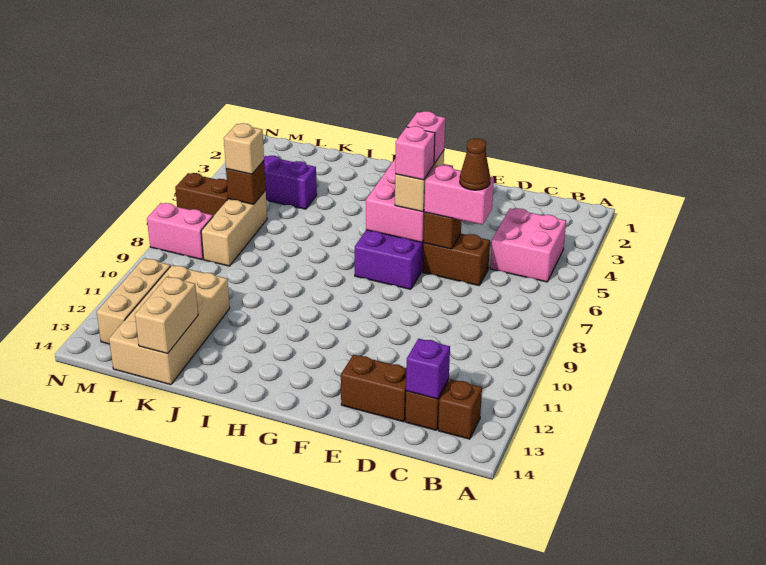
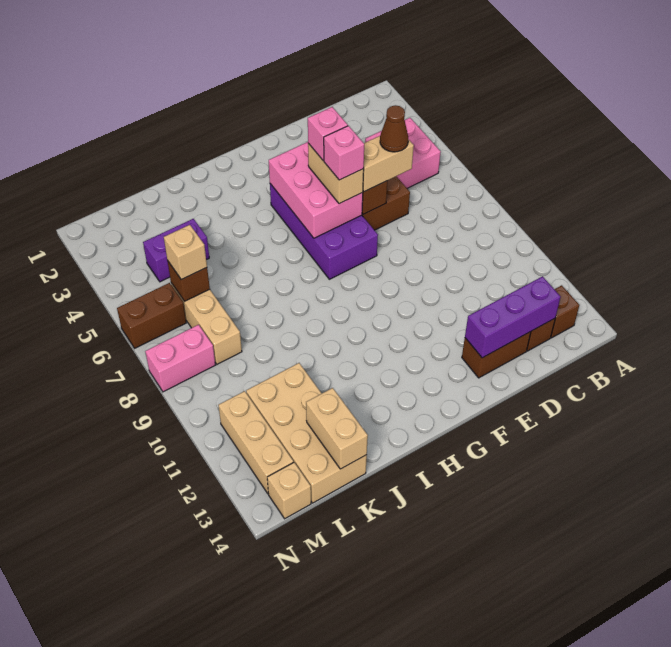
purple brick C13 level 2 -> purple brick C13:E13 level 2
pink brick D6:E6 level 3 -> tan brick D6:E6 level 3
none -> tan brick M14 level 1

